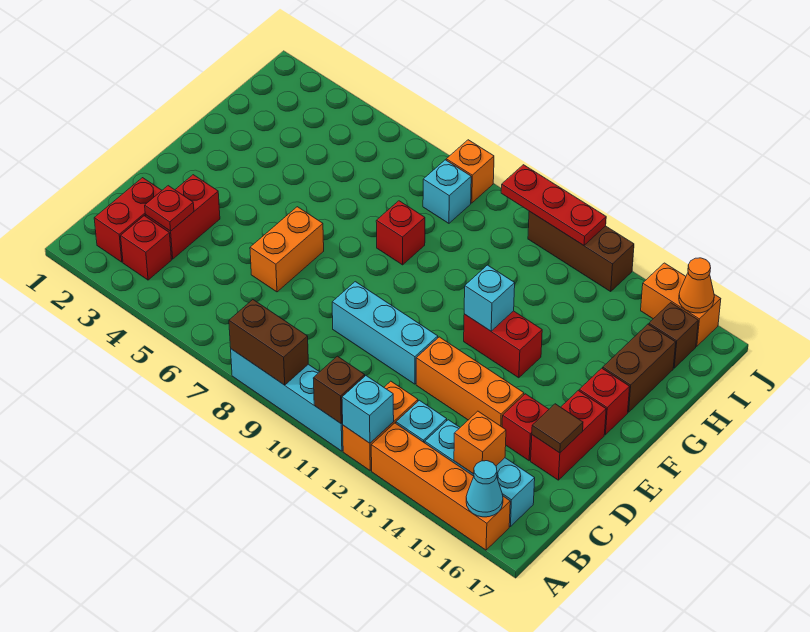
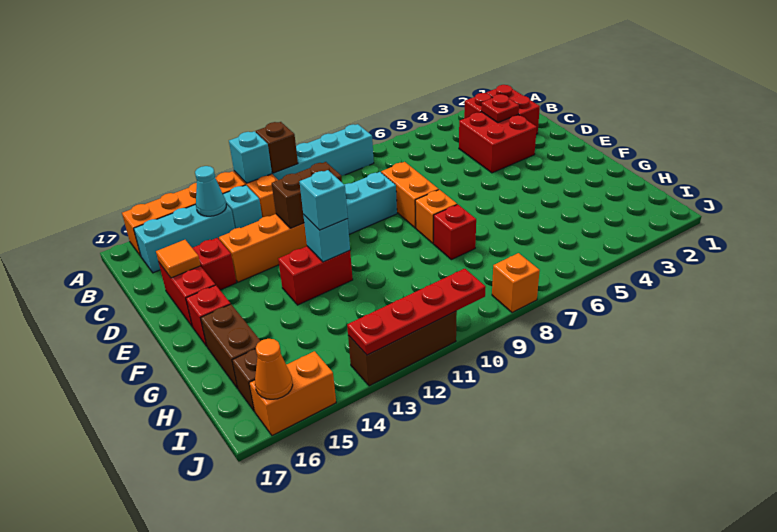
brown brick A8:A9 level 2 -> brown brick D11:D12 level 2
cyan cone A16 level 2 -> cyan cone B14 level 2
orange brick B15 level 2 -> orange brick F8 level 1
red brick C3:D3 level 1 -> red brick C3:D4 level 1
orange brick D6:E6 level 1 -> orange brick D8:E8 level 1
brown tile D16 level 2 -> orange tile D16 level 2
cyan brick I8 level 1 -> cyan brick F12 level 3
red plate J10:J12 level 2 -> red plate J10:J13 level 2

